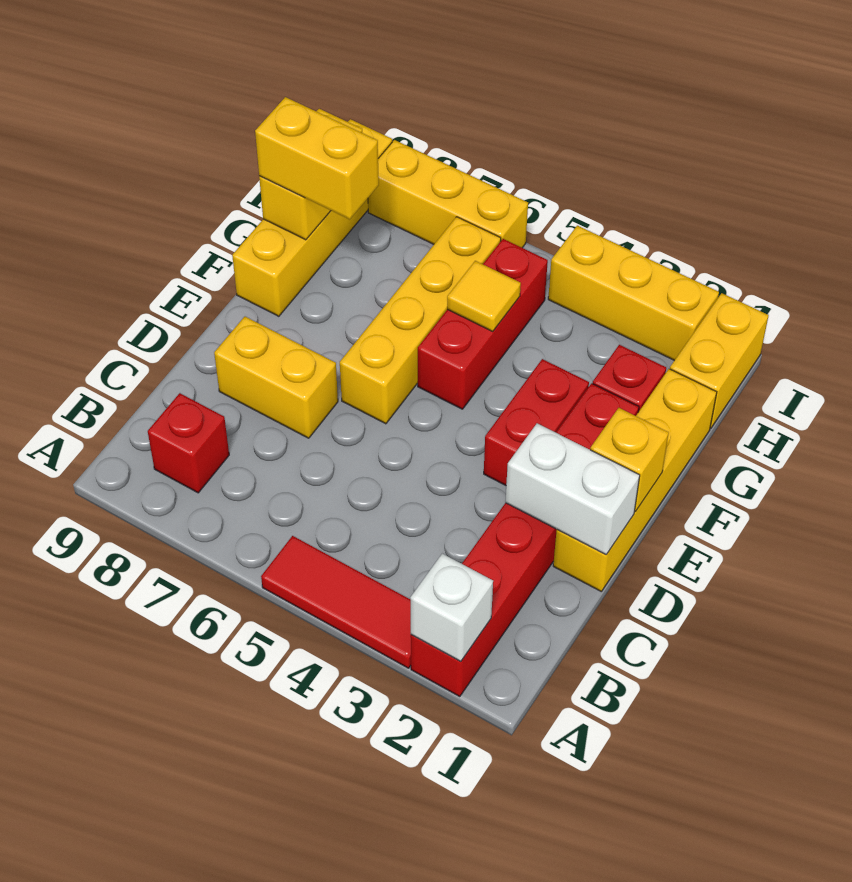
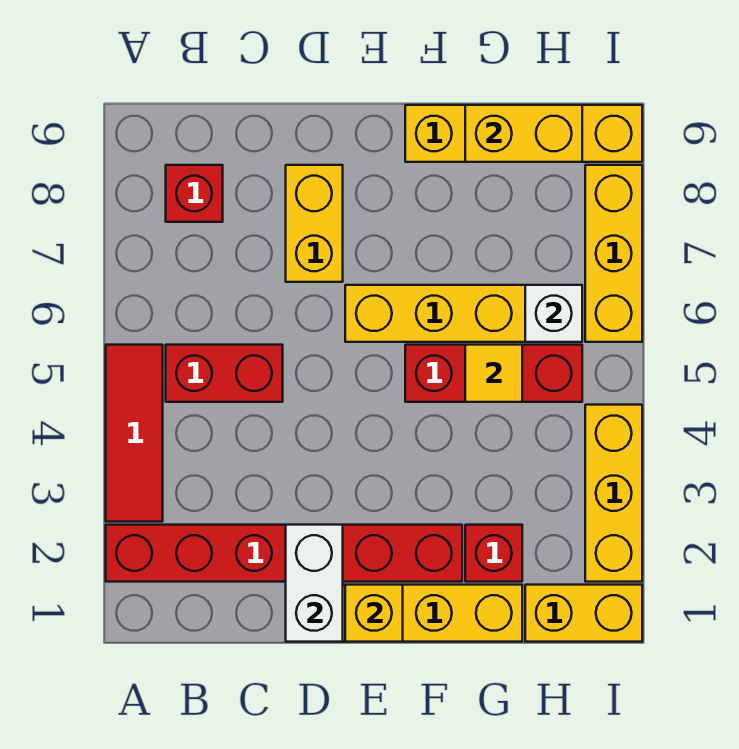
white brick A2 level 2 -> white brick H6 level 2
red brick E3:F3 level 1 -> red brick B5:C5 level 1
yellow brick G8:G9 level 3 -> none

